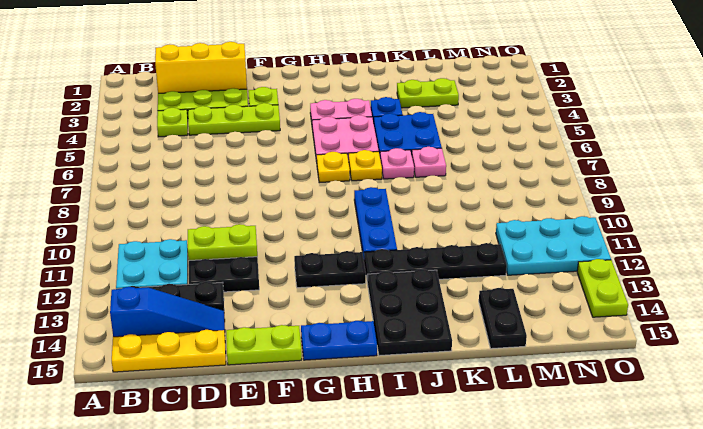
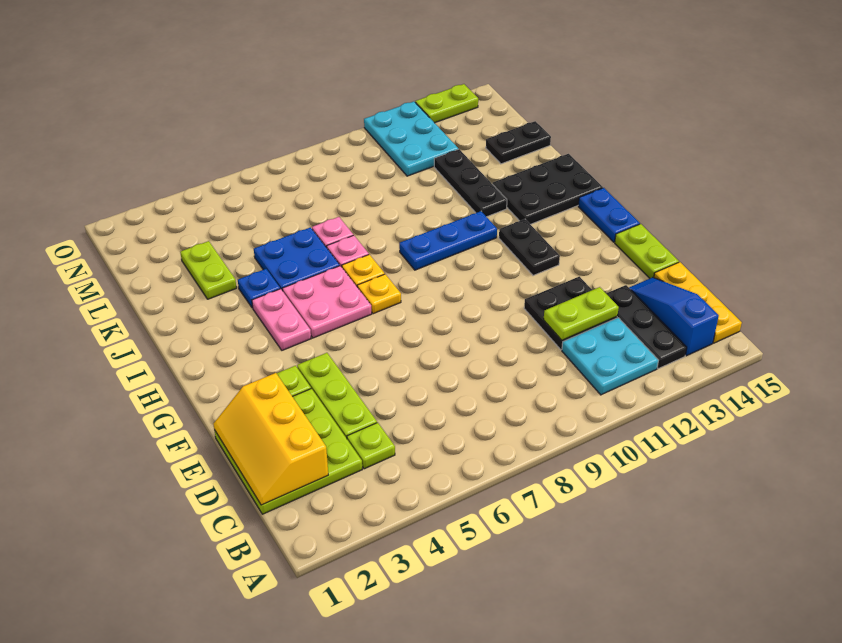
lime plate D11:E11 level 2 -> lime plate D11:D12 level 2
black plate I12:L12 level 1 -> black plate J12:L12 level 1

